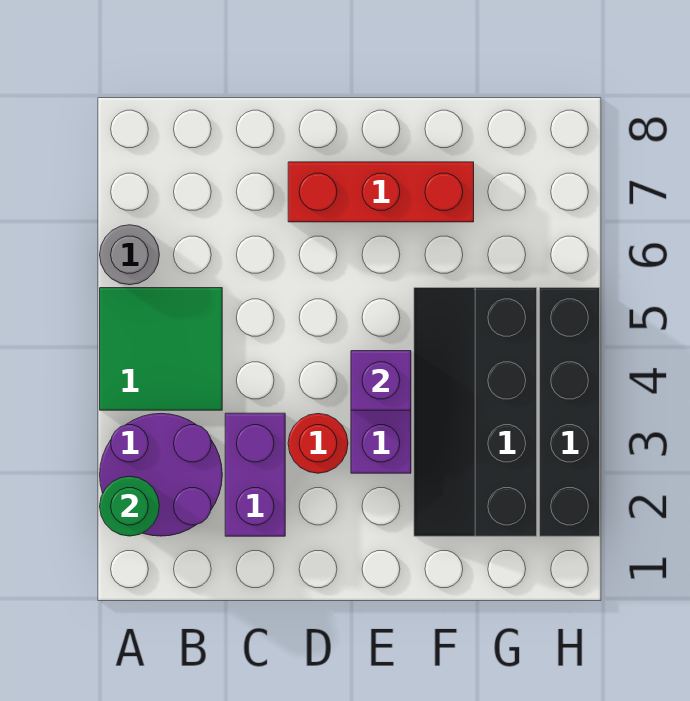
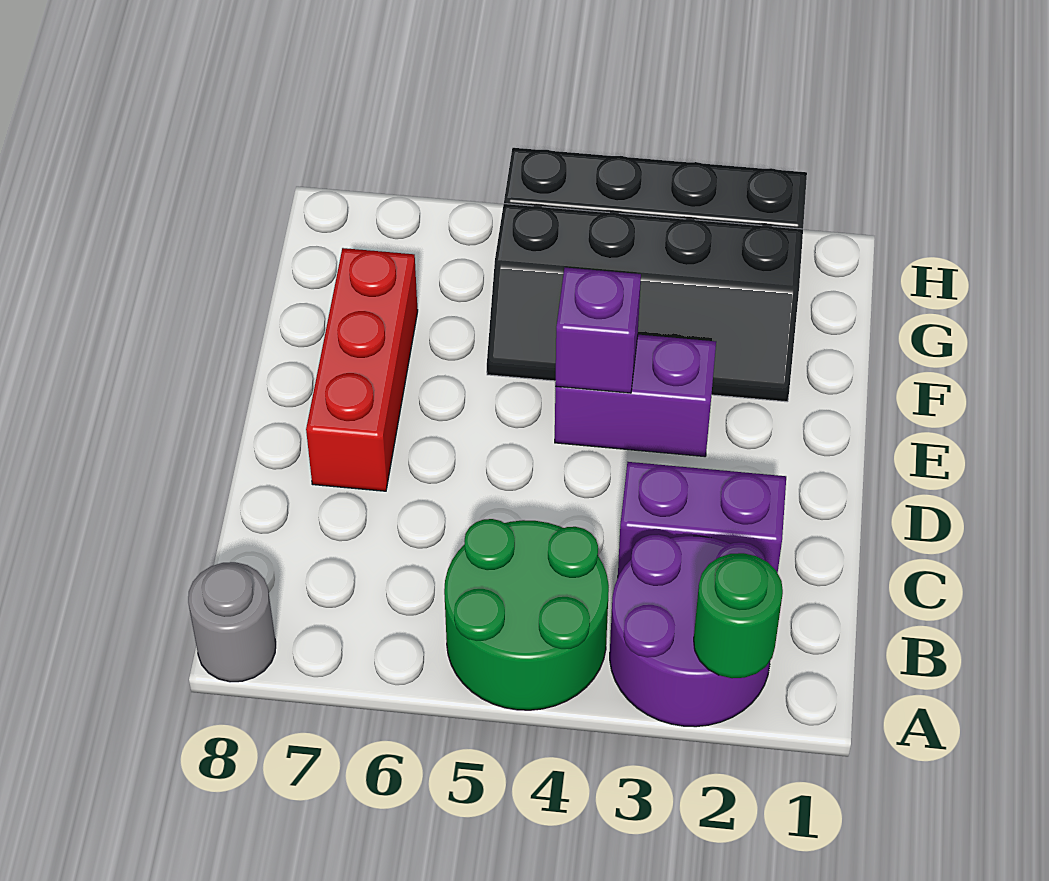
green tile A4:B5 level 1 -> green round brick A4:B5 level 1
grey round brick A6 level 1 -> grey round brick A8 level 1
red round brick D3 level 1 -> none

